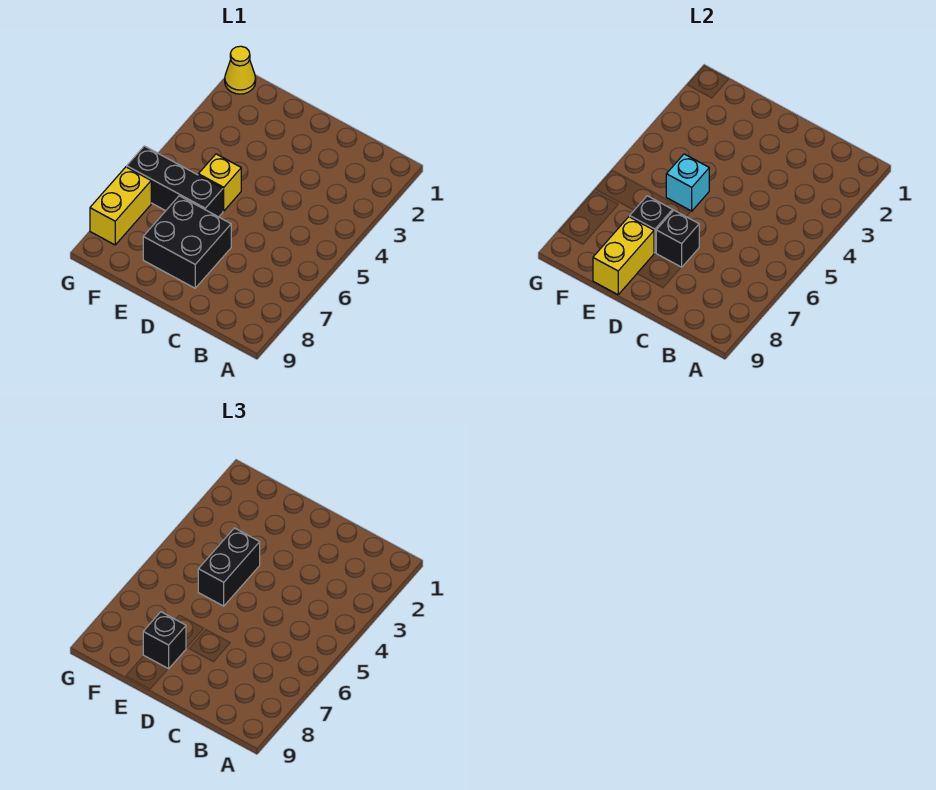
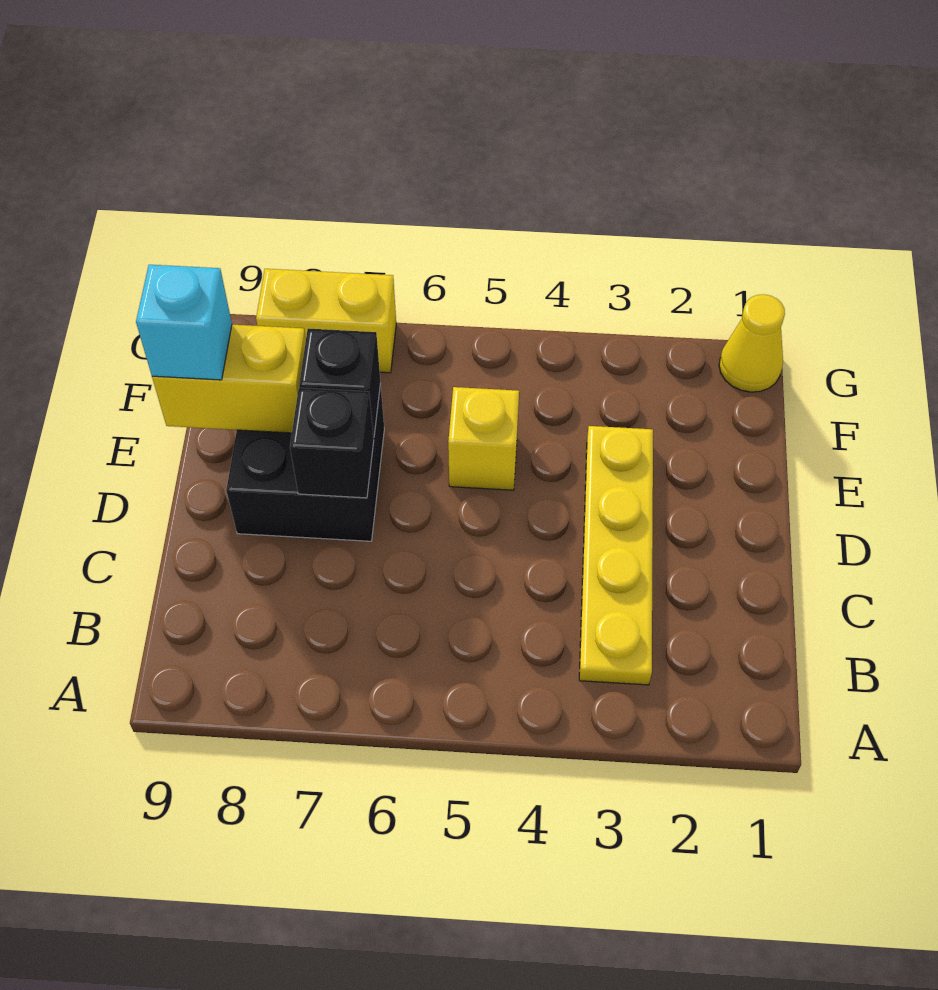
none -> yellow plate B3:E3 level 1
black brick E4:E5 level 3 -> none
cyan brick E5 level 2 -> cyan brick E9 level 3
black brick E6:G6 level 1 -> none
black brick E8 level 3 -> none

